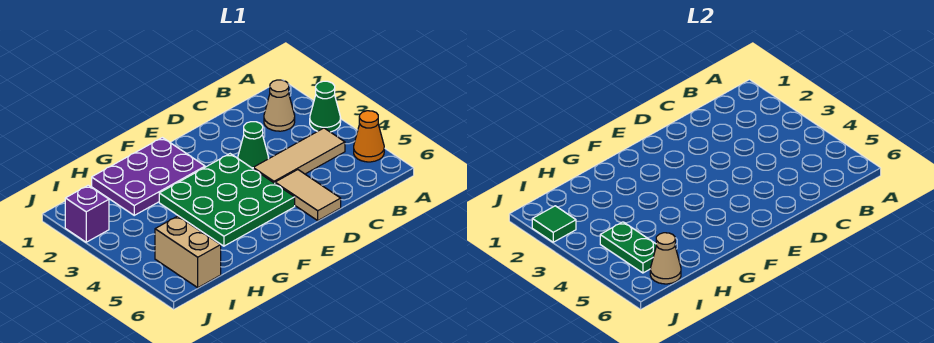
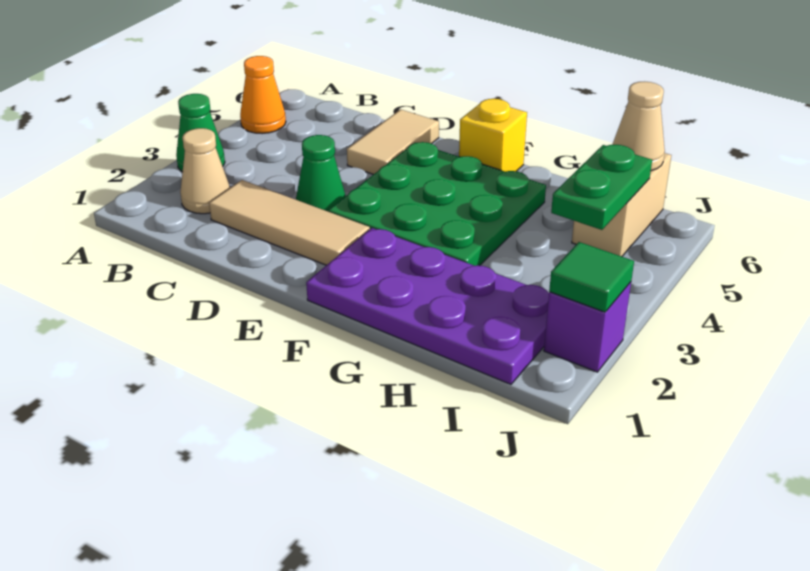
tan tile B4:D4 level 1 -> tan tile C2:E2 level 1
purple plate F1:H2 level 1 -> purple plate F1:I2 level 1
none -> yellow brick F6 level 1

